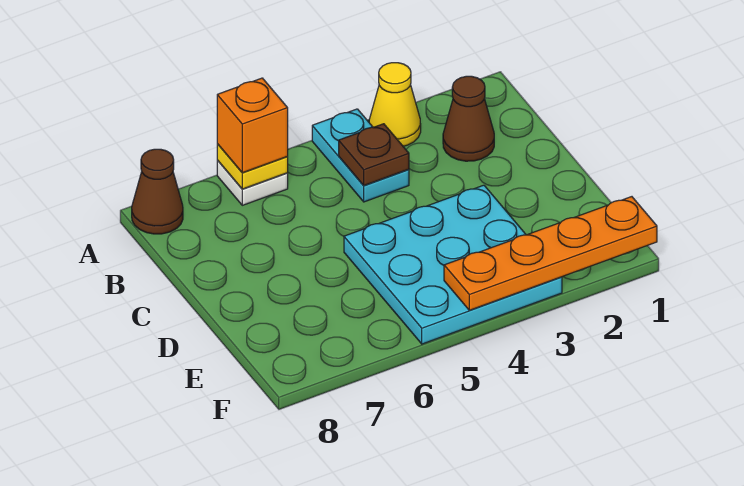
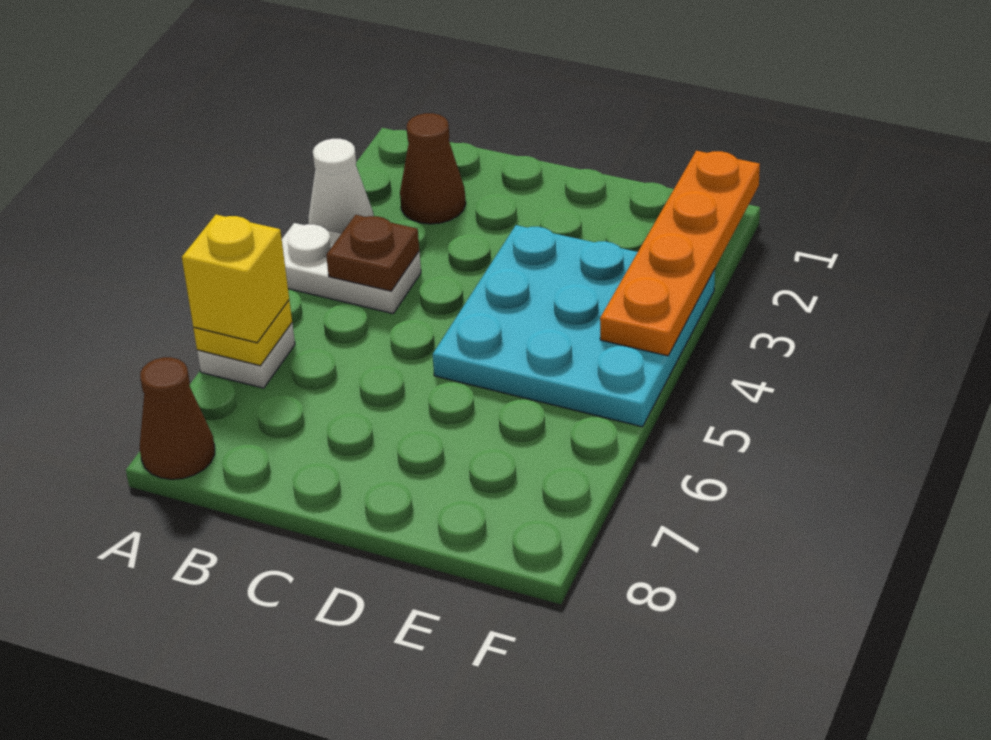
yellow cone A3 level 1 -> white cone A3 level 1
cyan plate A4:B4 level 1 -> white plate A4:B4 level 1
orange brick A6 level 3 -> yellow brick A6 level 3

